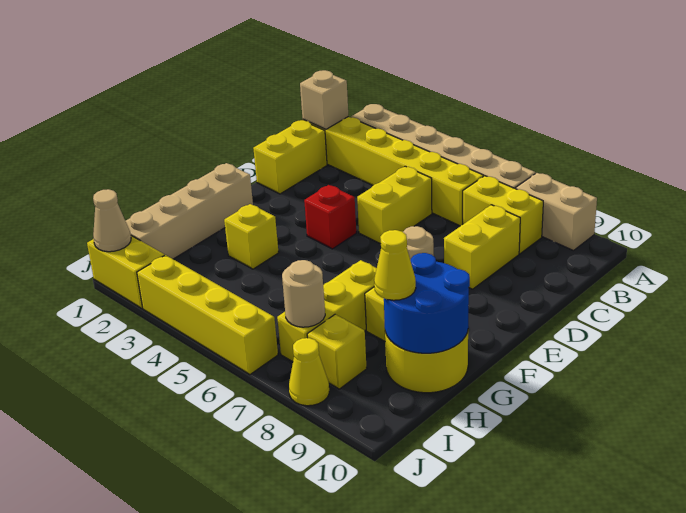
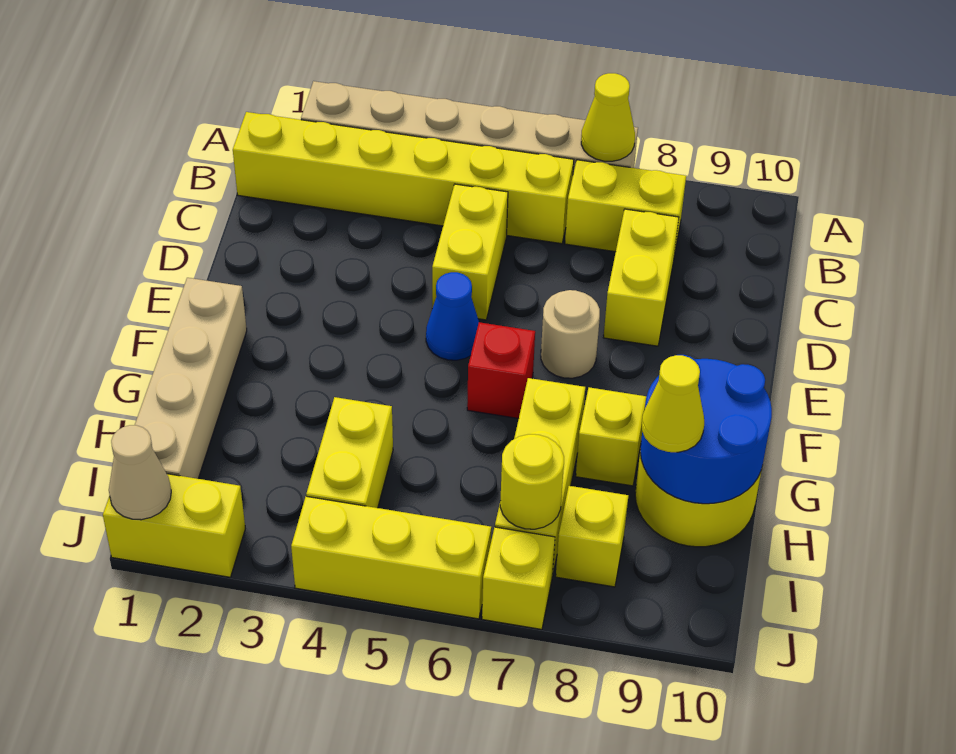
tan brick A8:A9 level 1 -> none
tan brick B1 level 2 -> none
yellow brick C1:D1 level 1 -> yellow brick H4:I4 level 1
red brick E4 level 1 -> red brick F6 level 1
none -> blue cone E5 level 1
yellow brick G3 level 1 -> yellow brick J7 level 1
tan round brick I7 level 2 -> yellow round brick I7 level 2
yellow brick J3:J6 level 1 -> yellow brick J4:J6 level 1
yellow cone J8 level 1 -> yellow cone A7 level 2

